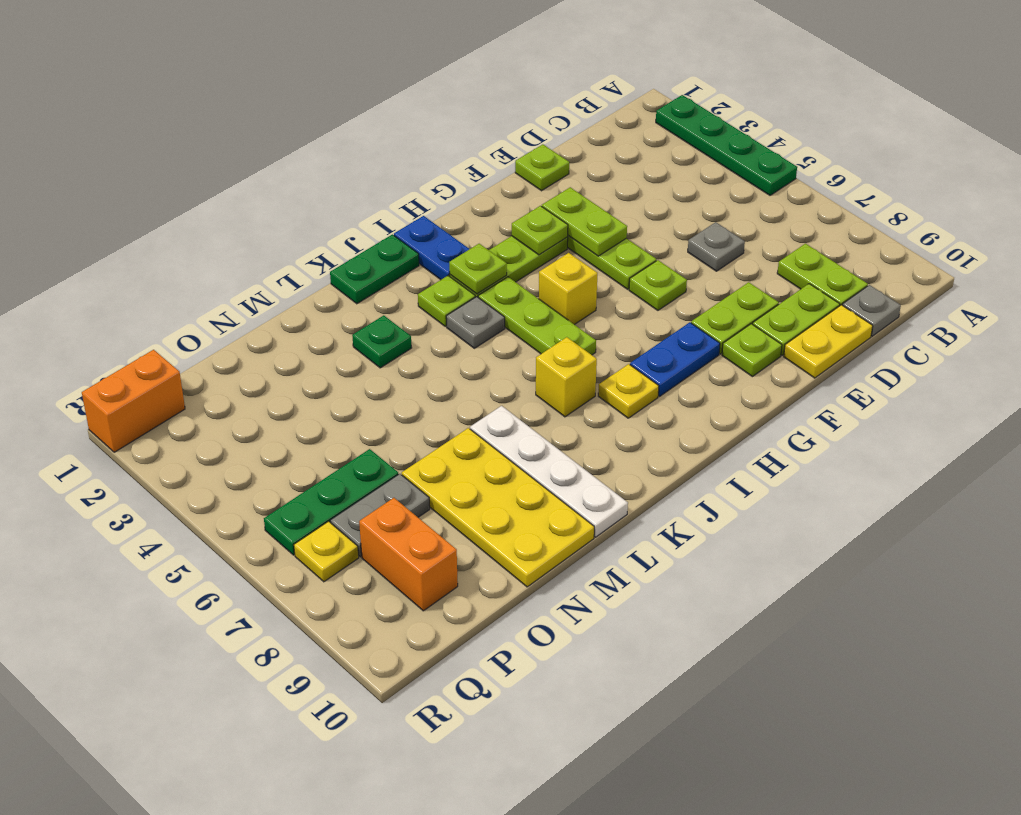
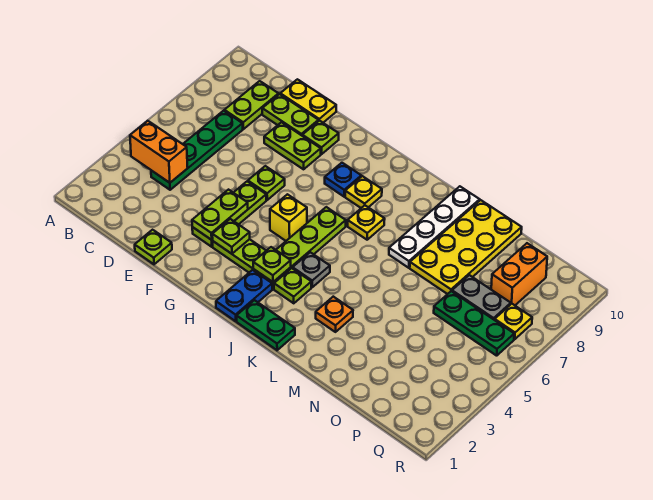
green plate A2:A5 level 1 -> green plate C4:C7 level 1
grey plate C10 level 1 -> none
grey plate D6 level 1 -> none
blue plate G8:H8 level 1 -> blue plate H8 level 1
yellow brick J7 level 1 -> yellow plate J7 level 1
green plate L3 level 1 -> orange plate L3 level 1
orange brick Q1:R1 level 1 -> orange brick B4:C4 level 2

